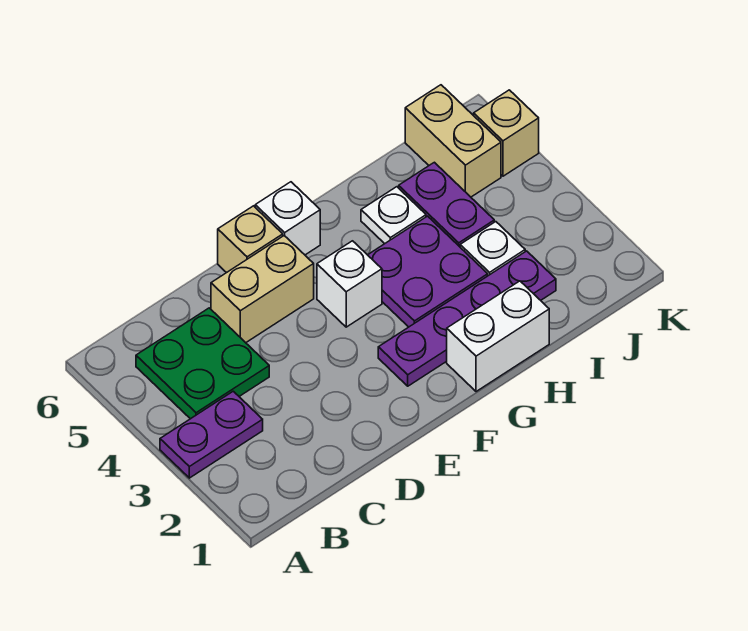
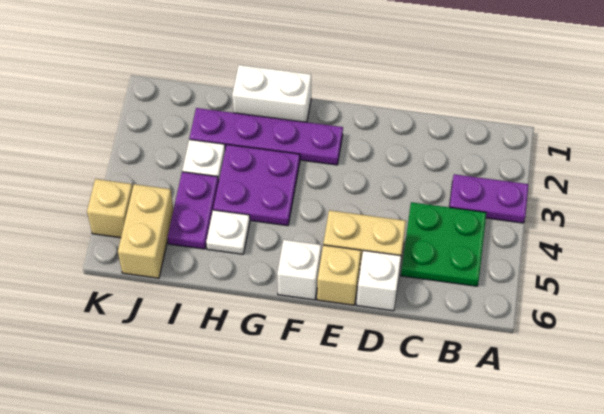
white brick F4 level 1 -> white brick D6 level 1

